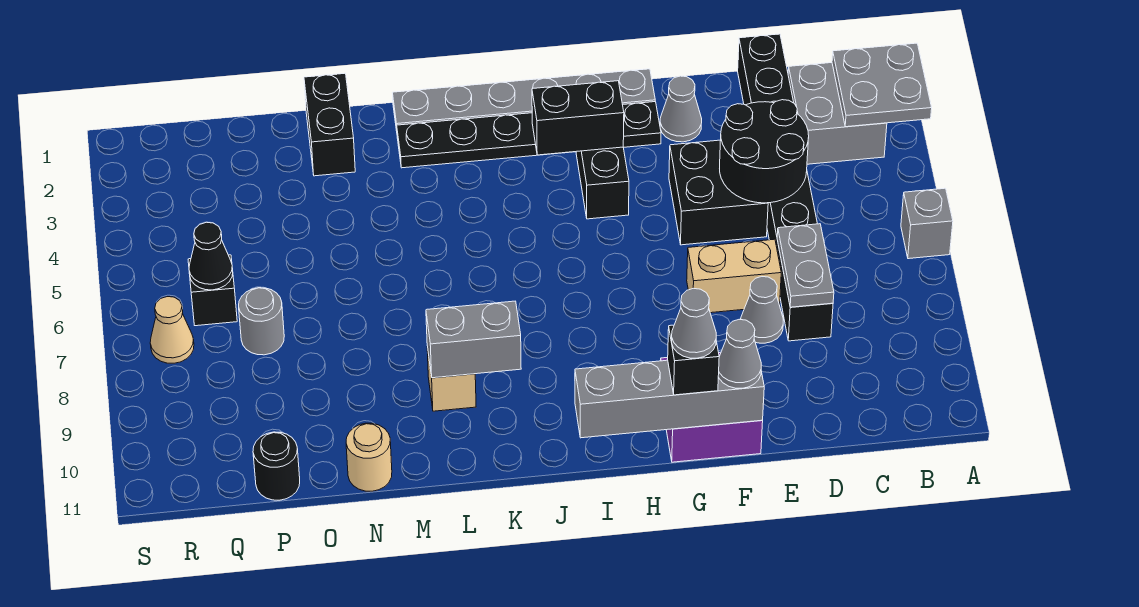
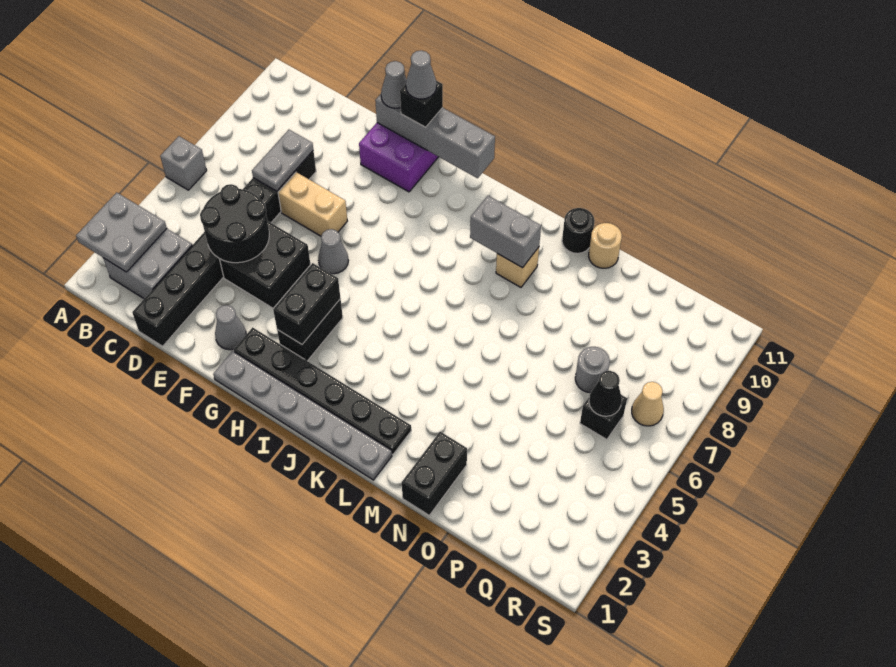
grey cone E8 level 1 -> grey cone G6 level 1
black brick H3:I3 level 2 -> black brick H3:H4 level 2
black round brick P11 level 1 -> black round brick M11 level 1

